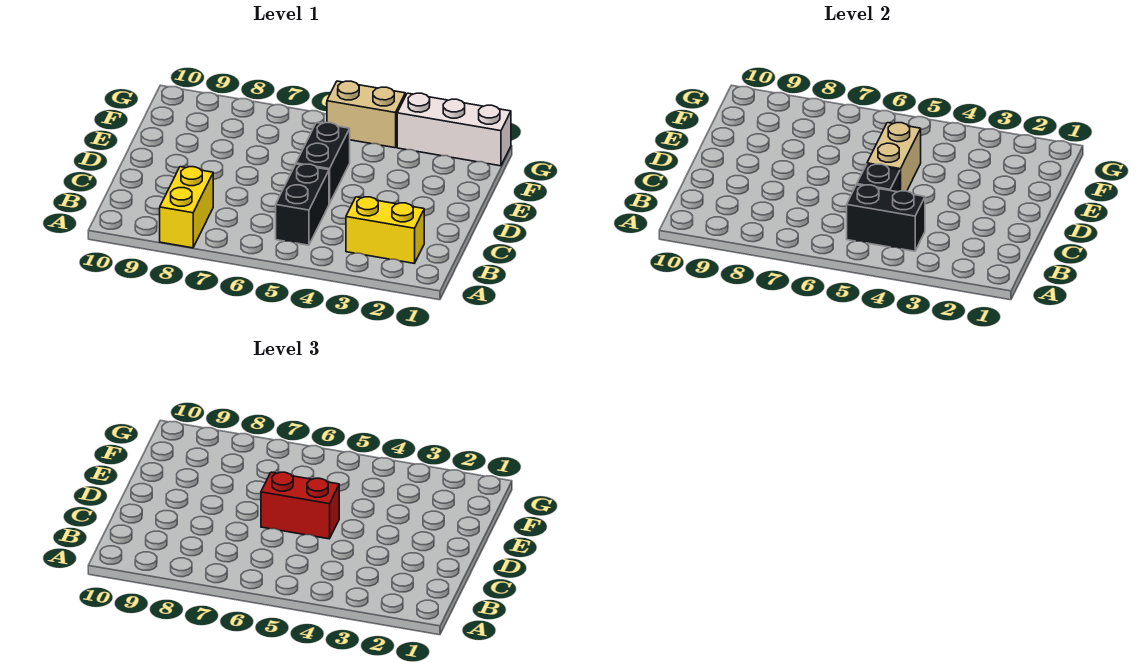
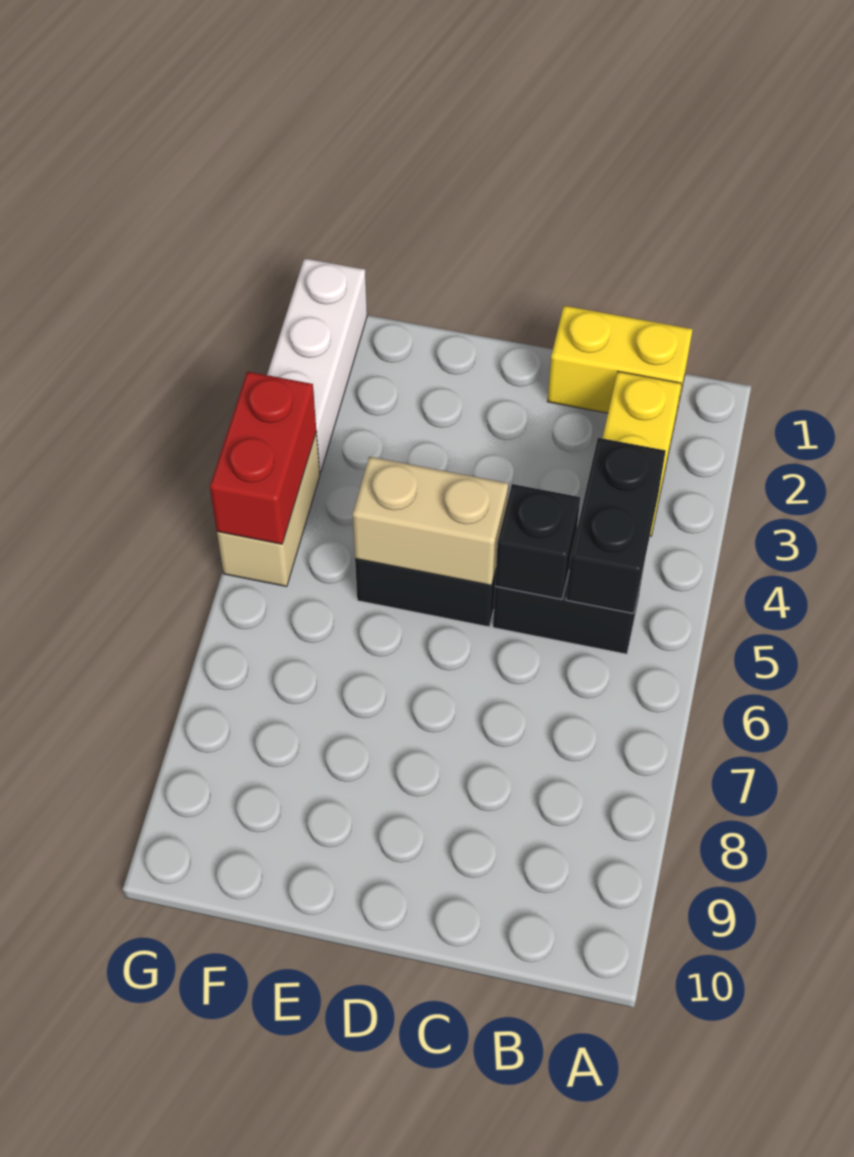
yellow brick A8:B8 level 1 -> yellow brick B1:C1 level 1
red brick D5:D6 level 3 -> red brick G4:G5 level 2

